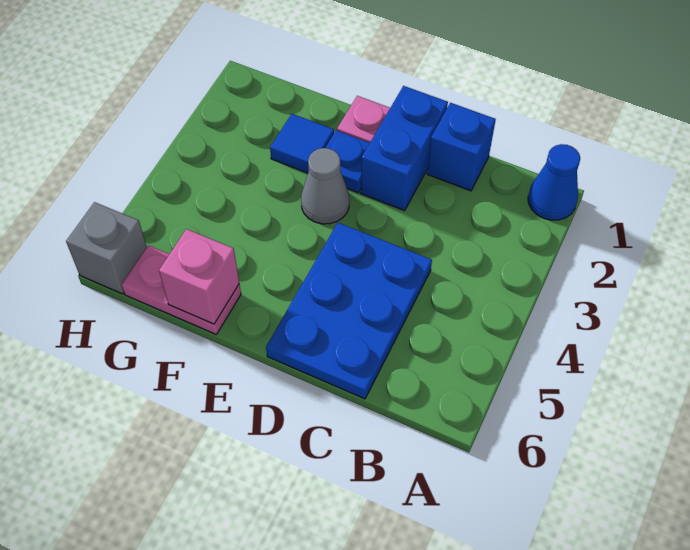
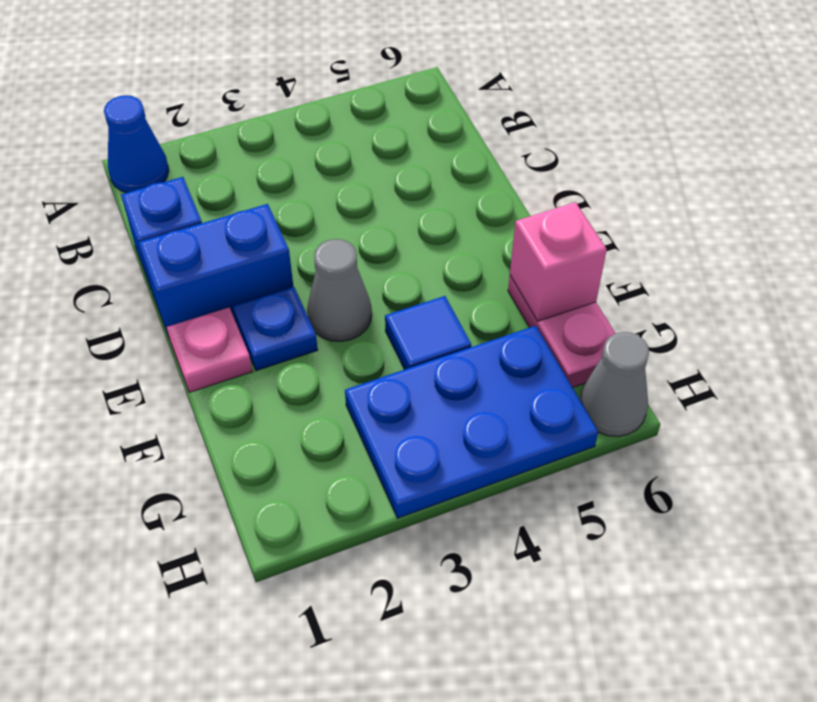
blue plate C4:D6 level 1 -> blue plate G3:H5 level 1
blue tile F2 level 1 -> blue tile F4 level 1
grey brick H6 level 1 -> grey cone H6 level 1

